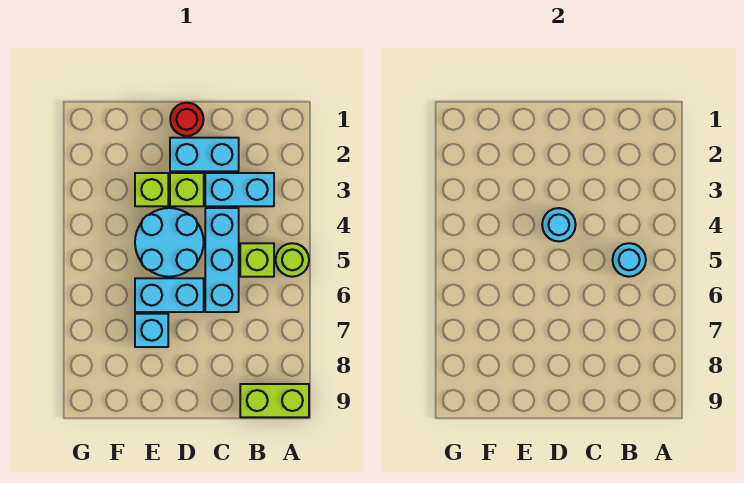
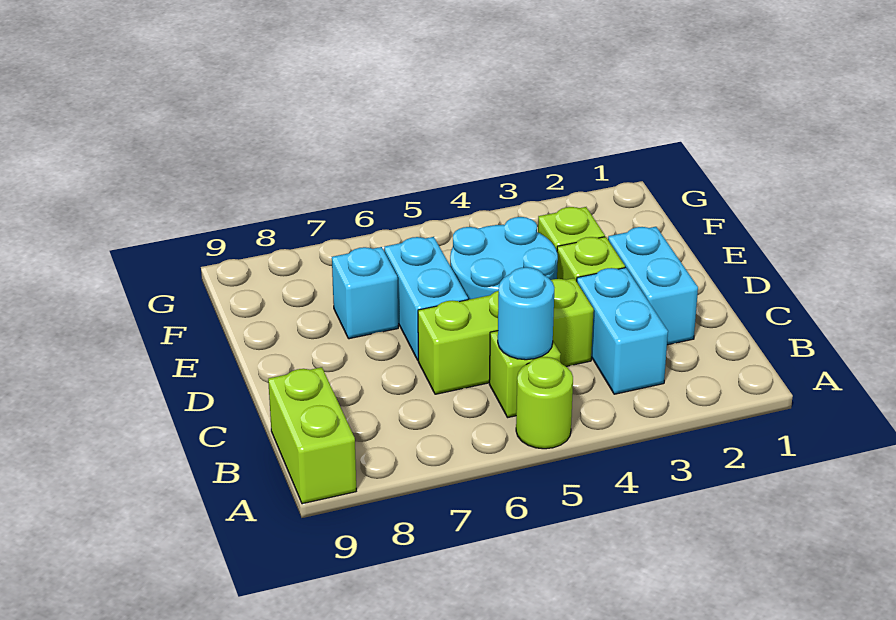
cyan brick C4:C6 level 1 -> lime brick C4:C6 level 1
red round brick D1 level 1 -> none
cyan round brick D4 level 2 -> none

